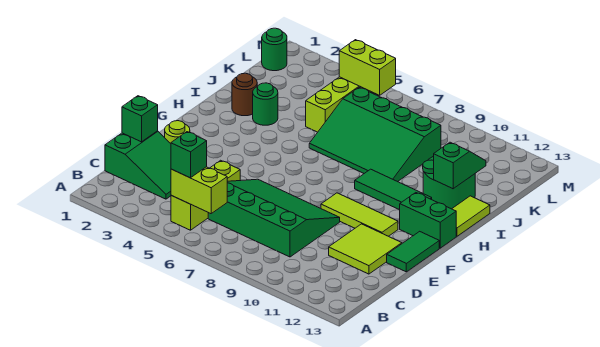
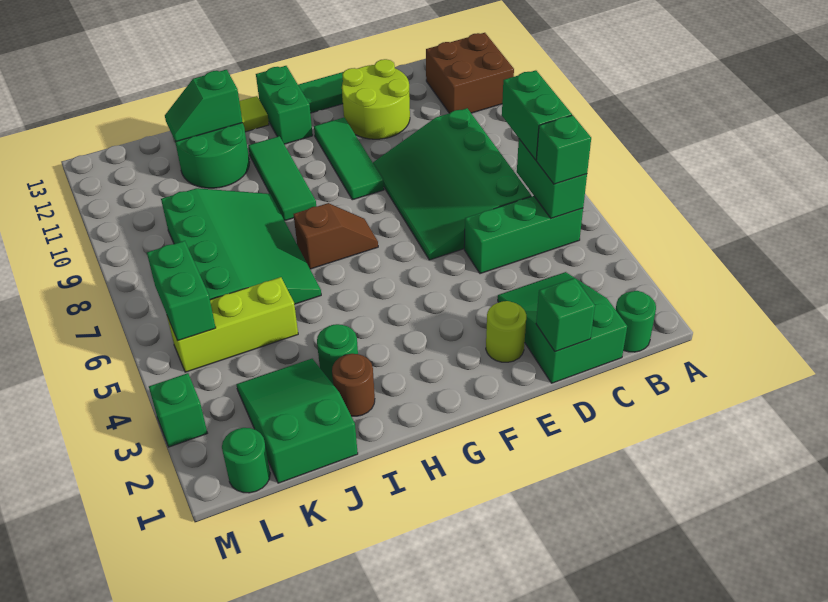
none -> brown brick A11:B12 level 1
none -> green round brick B1 level 1
lime brick B5:D5 level 1 -> green brick B5:D5 level 1
lime brick B5:B6 level 2 -> green brick B5:B6 level 2
none -> green brick B6:B7 level 3
lime tile D11:E12 level 1 -> lime round brick D11:E12 level 1
lime tile F9:F11 level 1 -> green tile F9:F11 level 1
none -> brown slope G7:H7 level 1 top H
none -> green slope J1:K3 level 1 top 1
lime brick L5:L6 level 2 -> green brick L5:L6 level 2
none -> green brick M3 level 1

